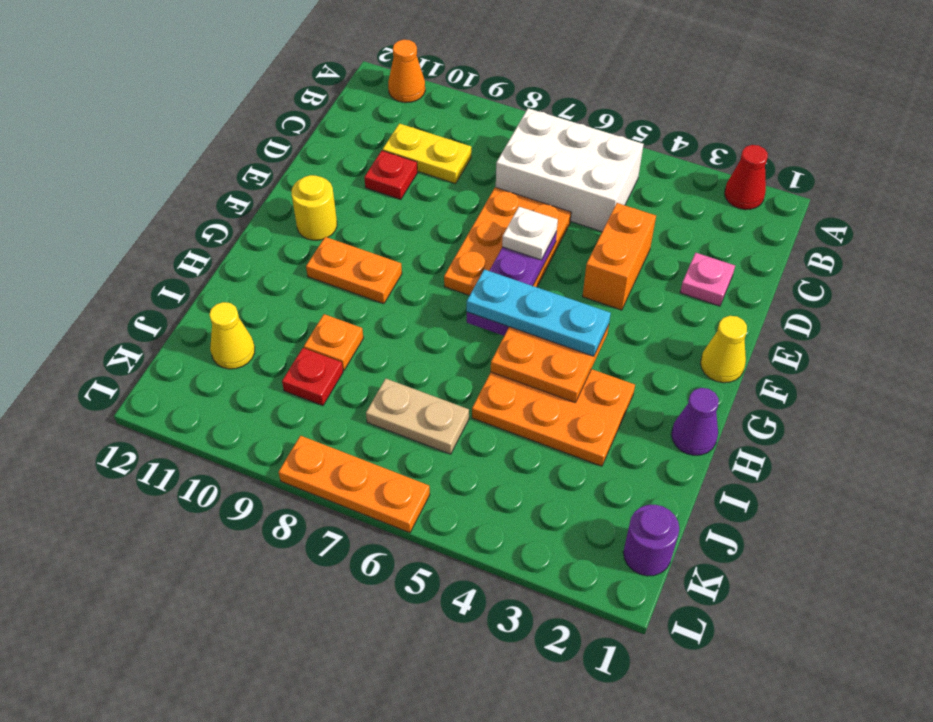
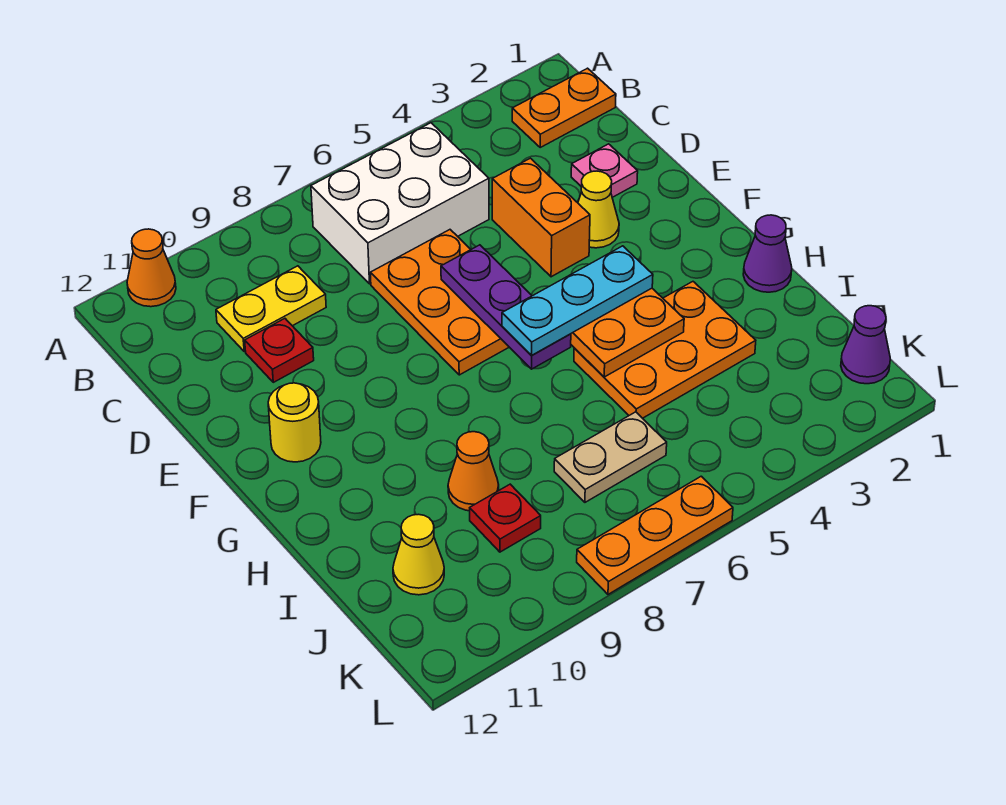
red cone A2 level 1 -> none
white plate E6 level 3 -> none
yellow cone F1 level 1 -> yellow cone E3 level 1
orange plate G9:G10 level 1 -> orange plate B1:B2 level 1
orange plate I9 level 1 -> orange cone I9 level 1
purple round brick K1 level 1 -> purple cone K1 level 1

